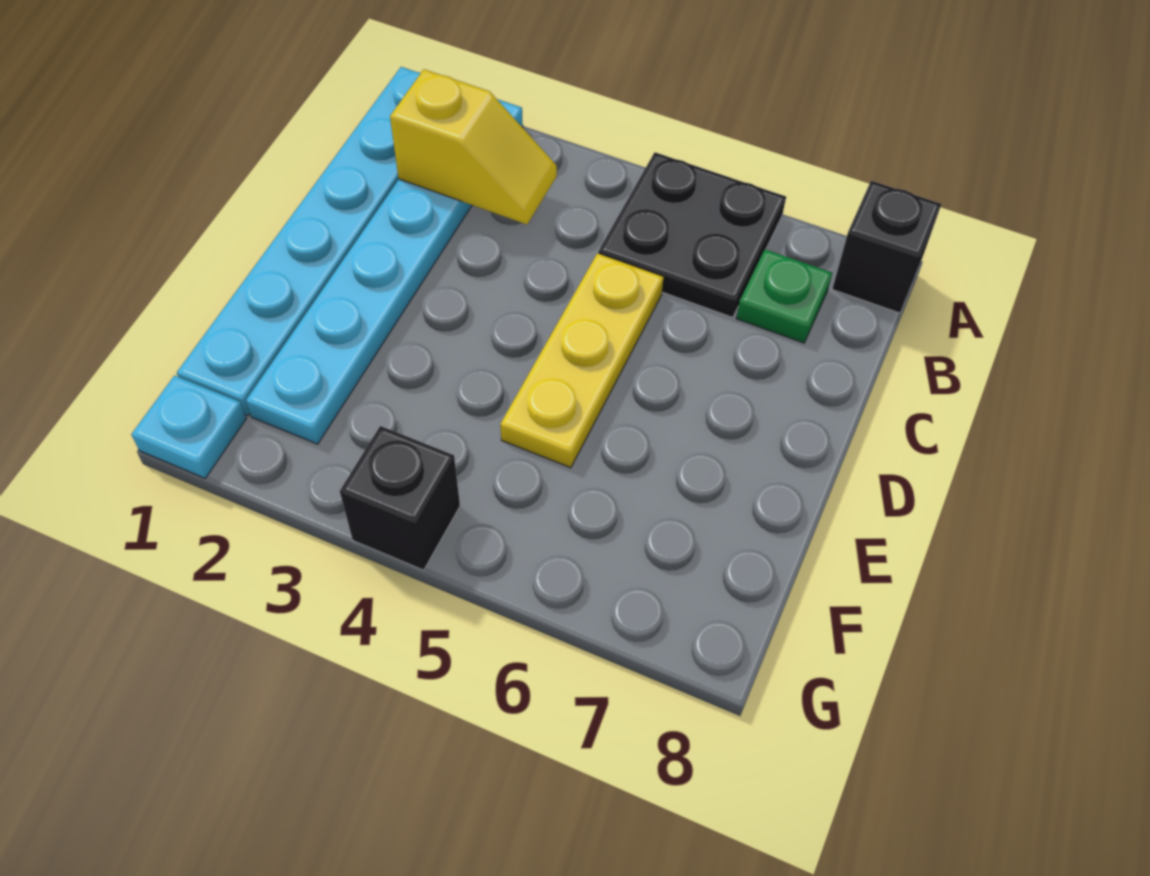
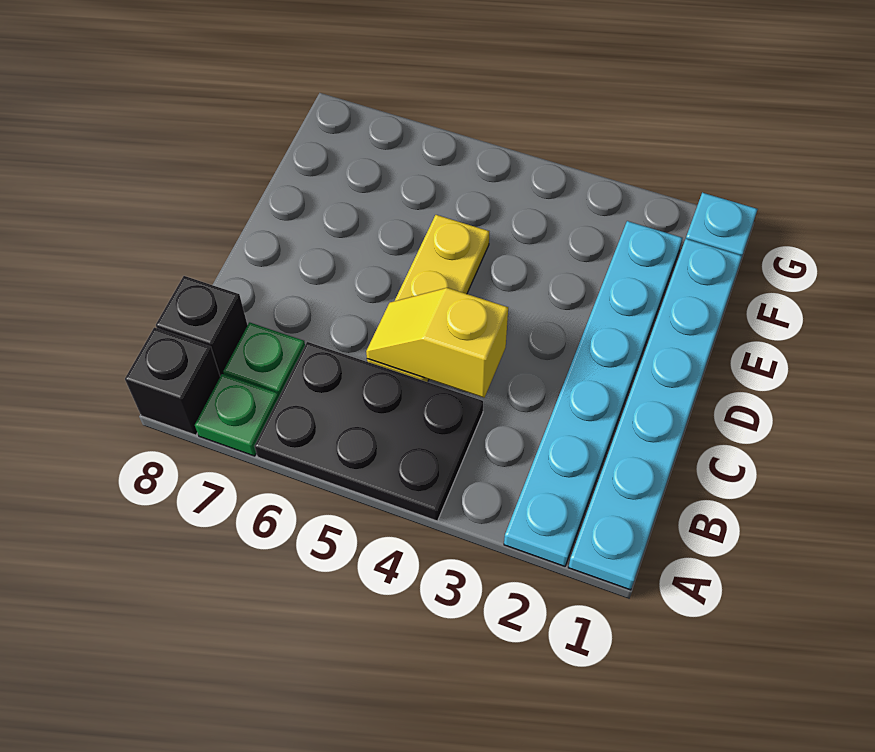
black plate A5:B6 level 1 -> black plate A4:B6 level 1
none -> green plate A7 level 1
yellow slope B2:B3 level 2 top 2 -> yellow slope C4:C5 level 2 top 4
black brick G4 level 1 -> black brick B8 level 1

